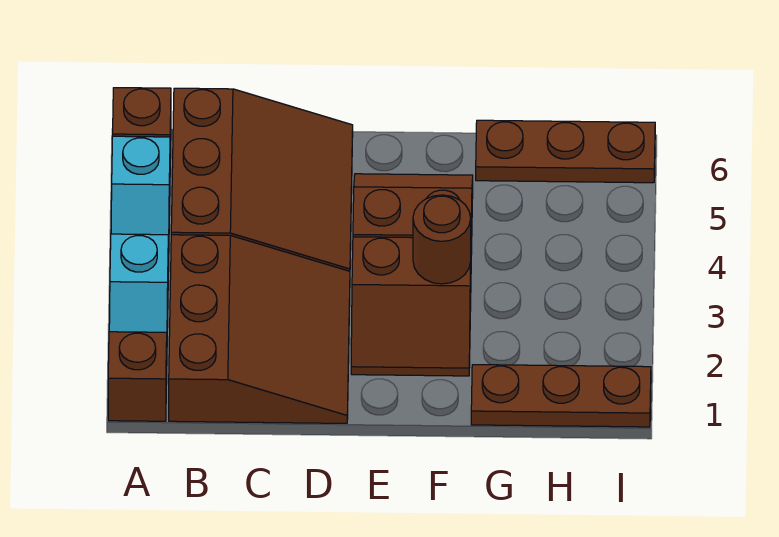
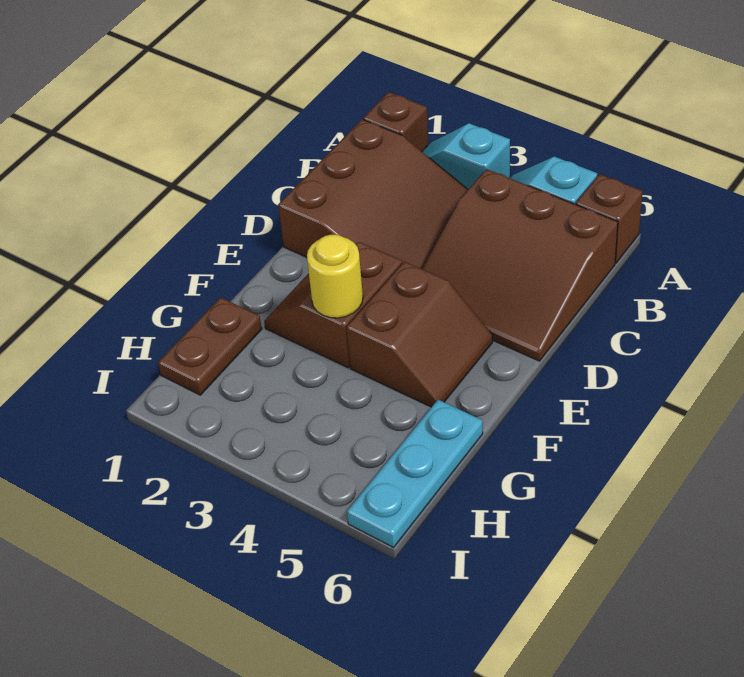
brown slope B1:D3 level 1 top B -> brown slope B1:D3 level 1 top 1
brown round brick F3 level 2 -> yellow round brick F3 level 2
brown plate G1:I1 level 1 -> brown plate G1:H1 level 1
brown plate G6:I6 level 1 -> cyan plate G6:I6 level 1

